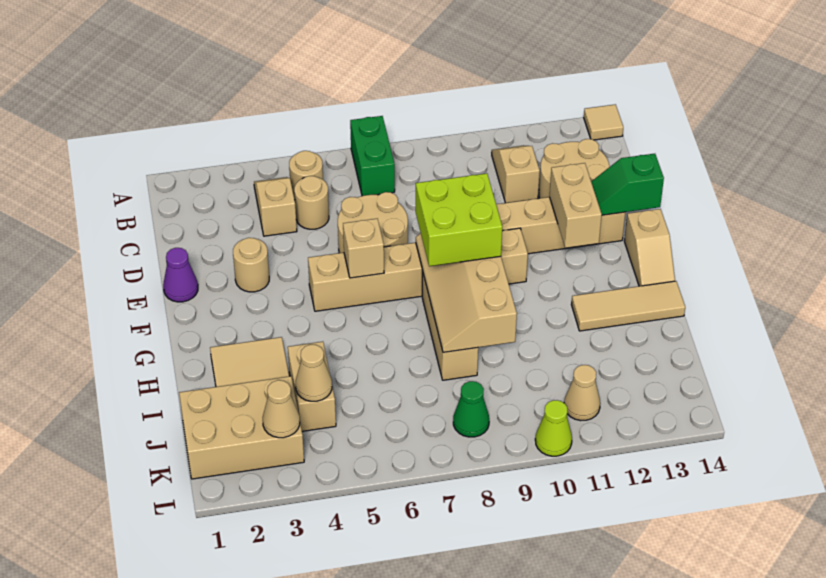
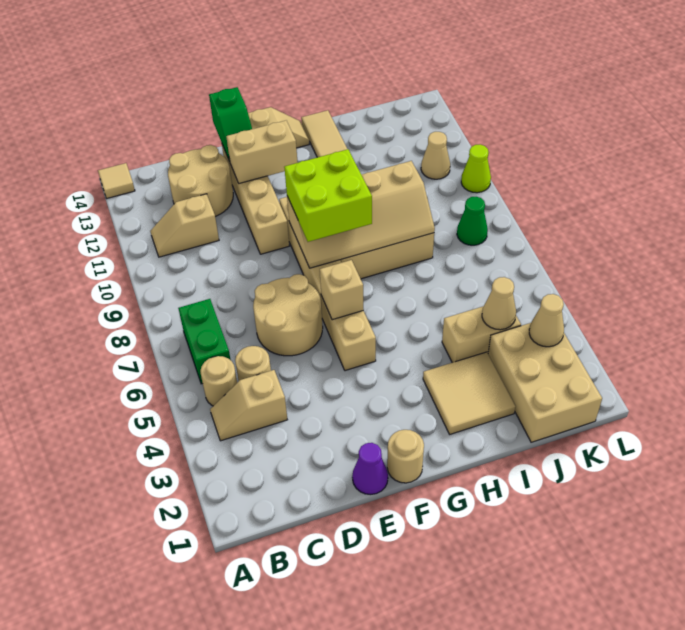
green brick A7:B7 level 1 -> green brick B6:B7 level 1
tan round brick E3 level 1 -> tan round brick F1 level 1

